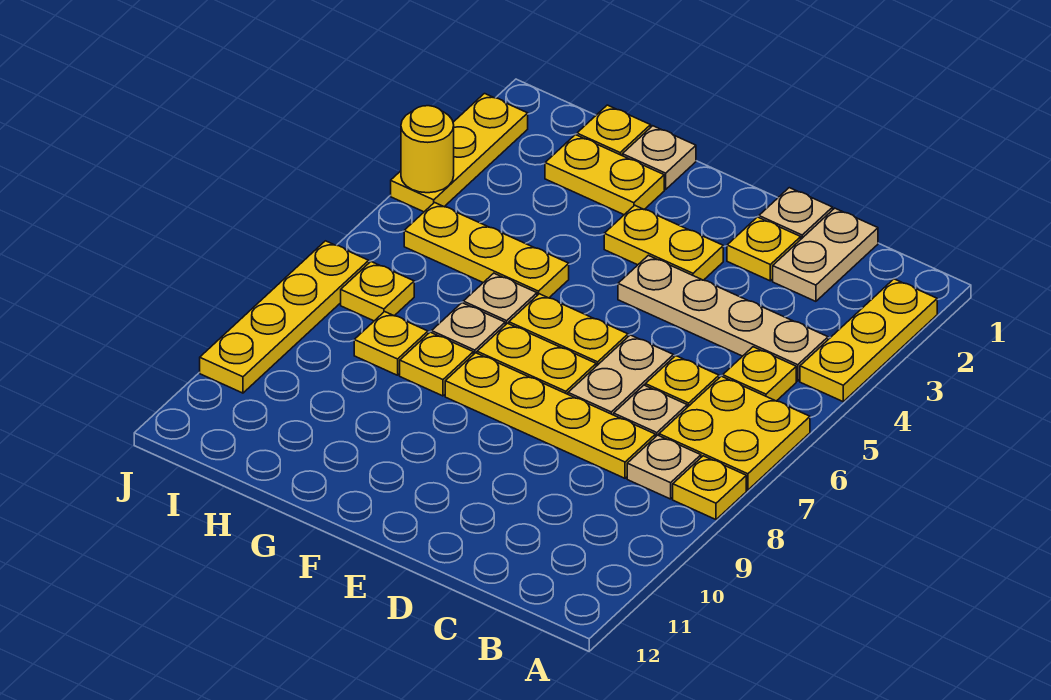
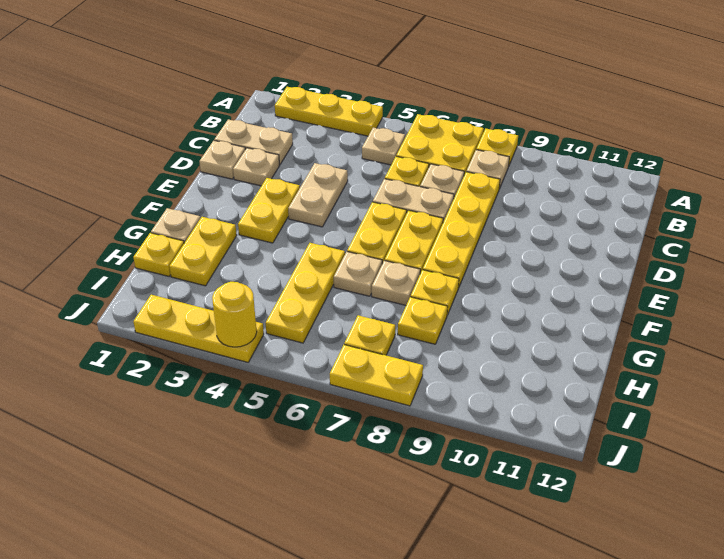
tan plate B4:E4 level 1 -> tan plate D4:E4 level 1
yellow plate B5 level 1 -> tan plate B5 level 1
yellow plate D2 level 1 -> tan plate D2 level 1
yellow plate J7:J10 level 1 -> yellow plate J7:J8 level 1

